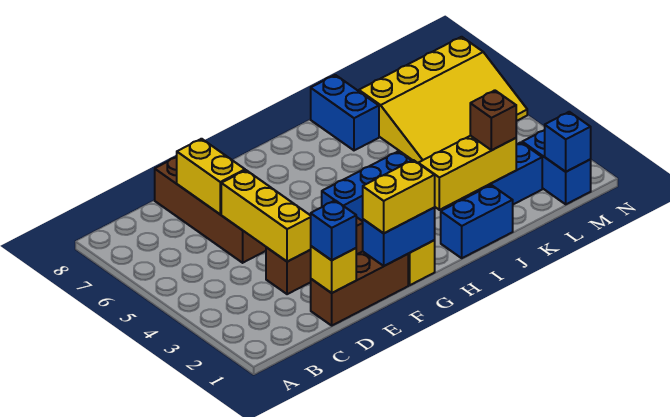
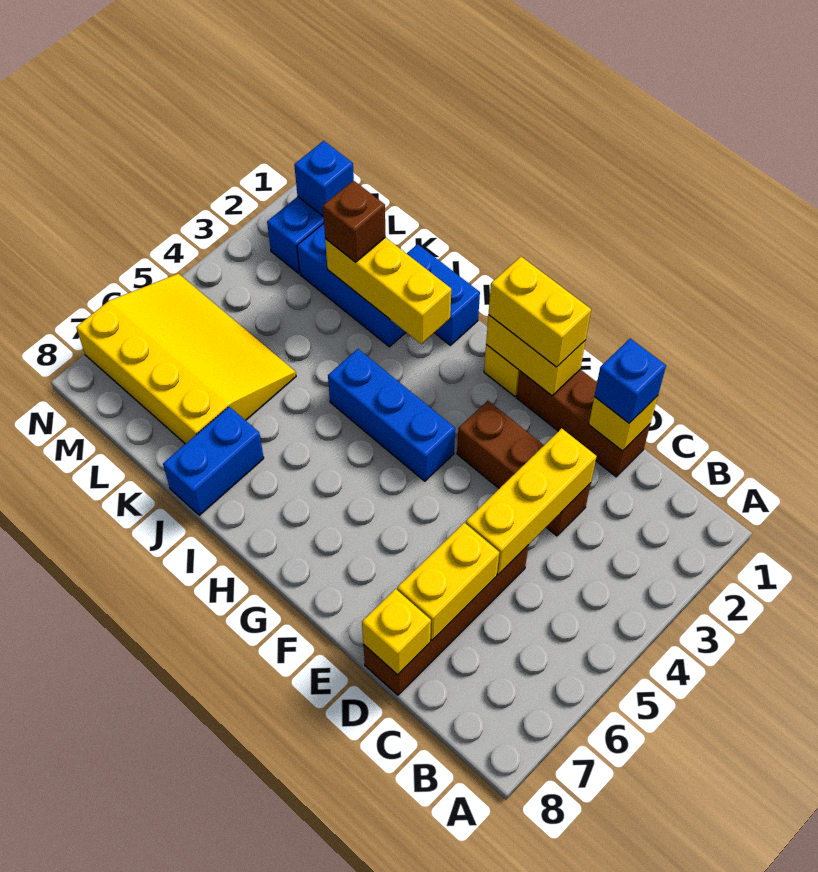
none -> yellow brick D8 level 2
blue brick F1:G1 level 2 -> yellow brick F1:G1 level 2

